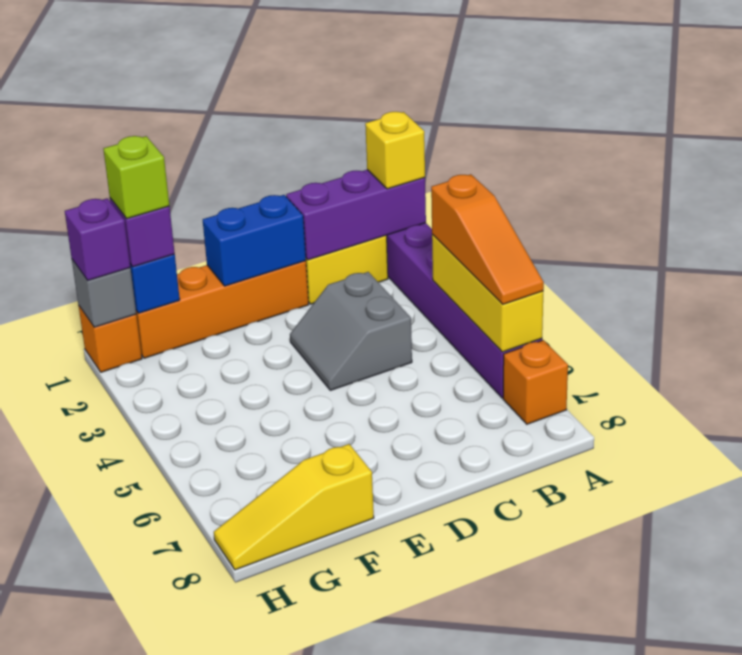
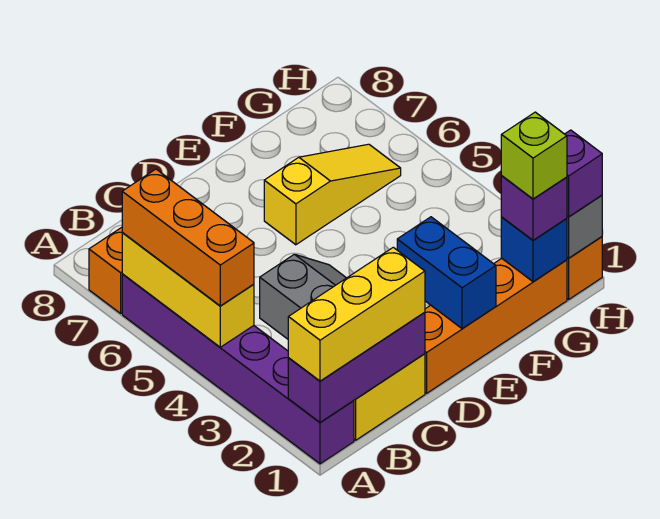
yellow brick A1 level 3 -> yellow brick A1:C1 level 3
orange slope A4:A6 level 3 top 4 -> orange brick A4:A6 level 3
blue brick D1:E1 level 2 -> blue brick E1:E2 level 2
yellow slope F8:H8 level 1 top F -> yellow slope E6:G6 level 1 top E

